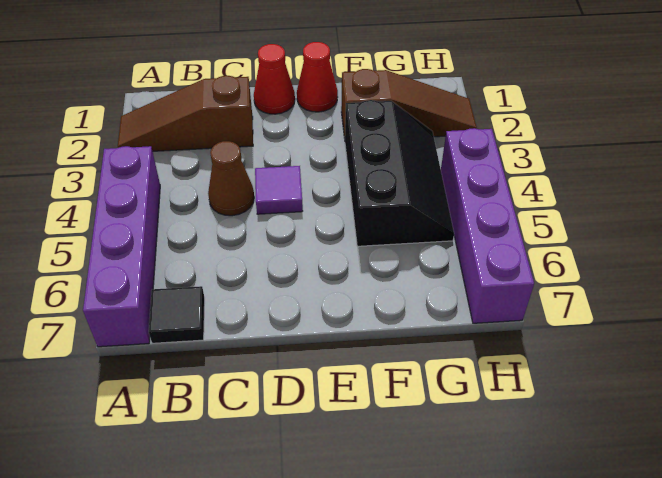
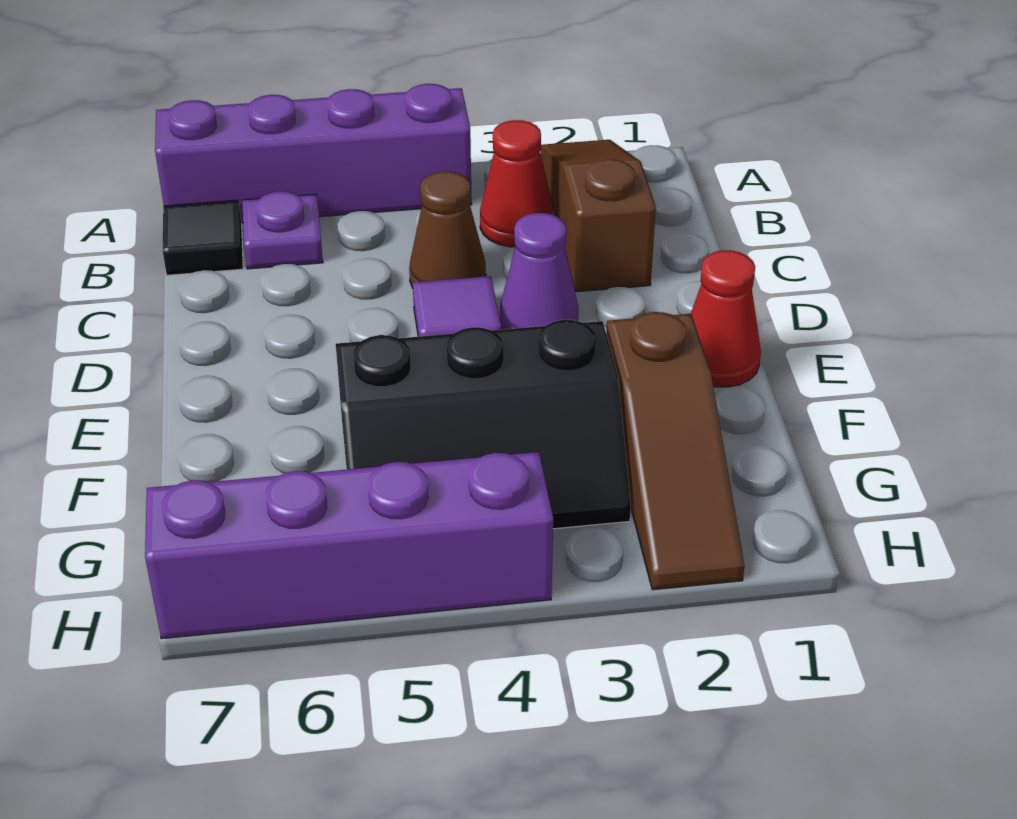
none -> purple plate B6 level 1
red cone D1 level 1 -> red cone B3 level 1
none -> purple cone D3 level 1

